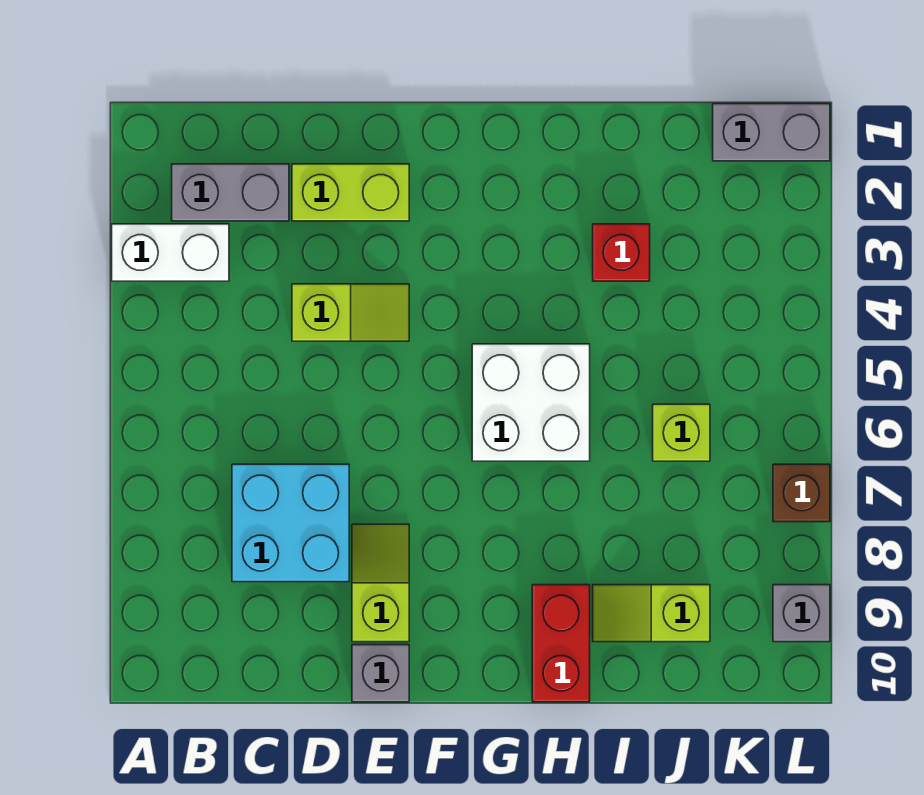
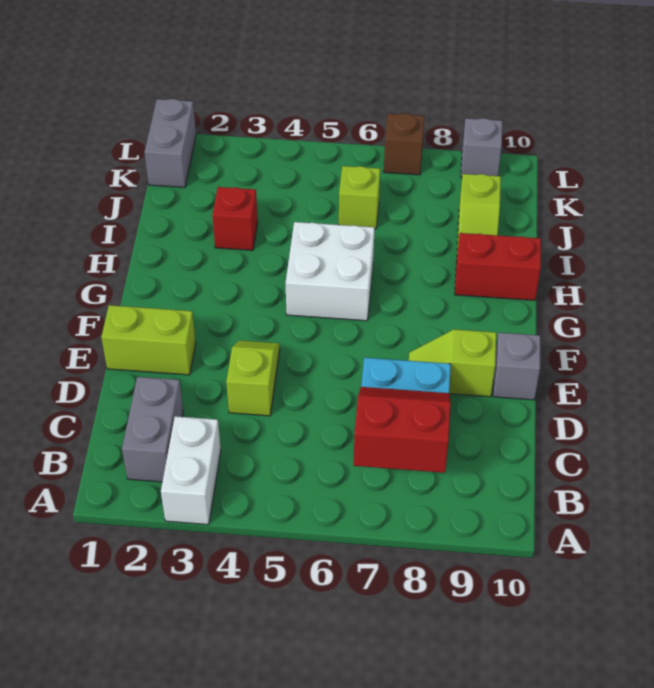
none -> red slope B7:C8 level 2 top B
lime brick D2:E2 level 1 -> lime brick E1:E2 level 1

